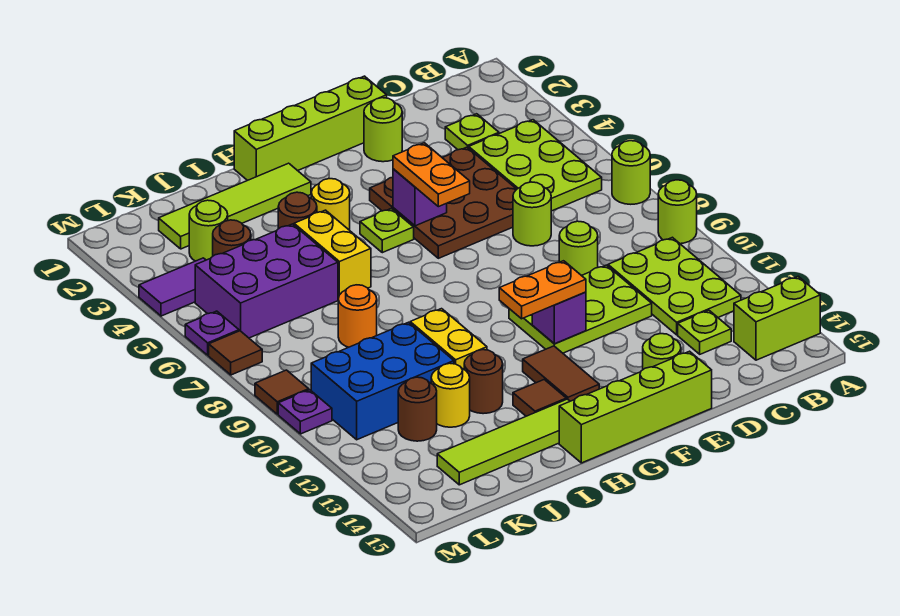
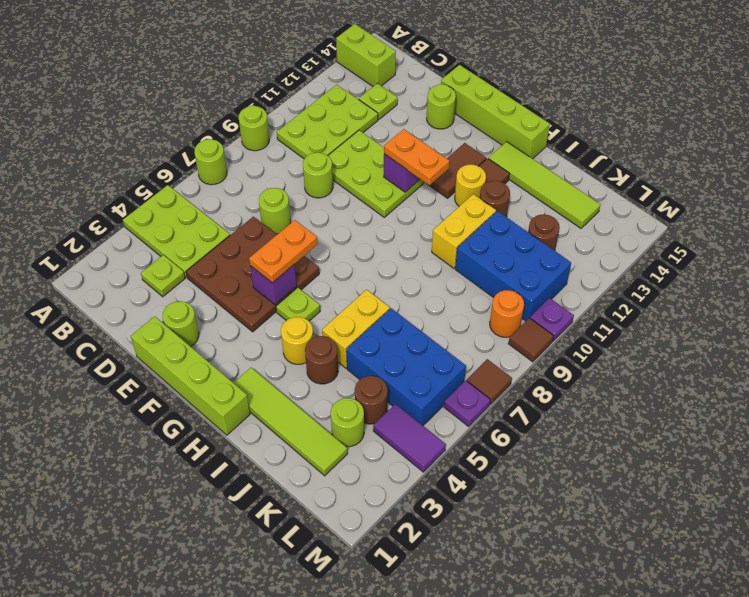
lime plate B4:C6 level 1 -> lime plate A4:C5 level 1
purple brick J5:L6 level 1 -> blue brick J5:L6 level 1
orange round brick J8 level 1 -> orange round brick L9 level 1
yellow round brick J12 level 1 -> yellow round brick H12 level 1

